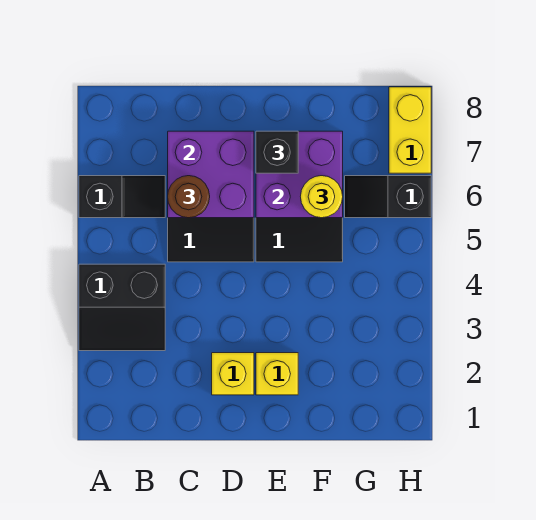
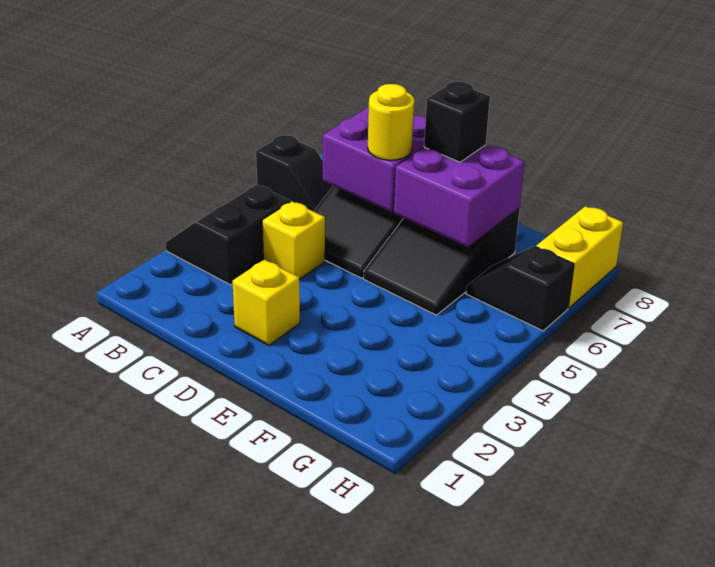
black slope A3:B4 level 1 top 4 -> black slope A3:B4 level 1 top B
brown round brick C6 level 3 -> none
yellow brick E2 level 1 -> yellow brick C4 level 1
yellow round brick F6 level 3 -> yellow round brick D6 level 3

